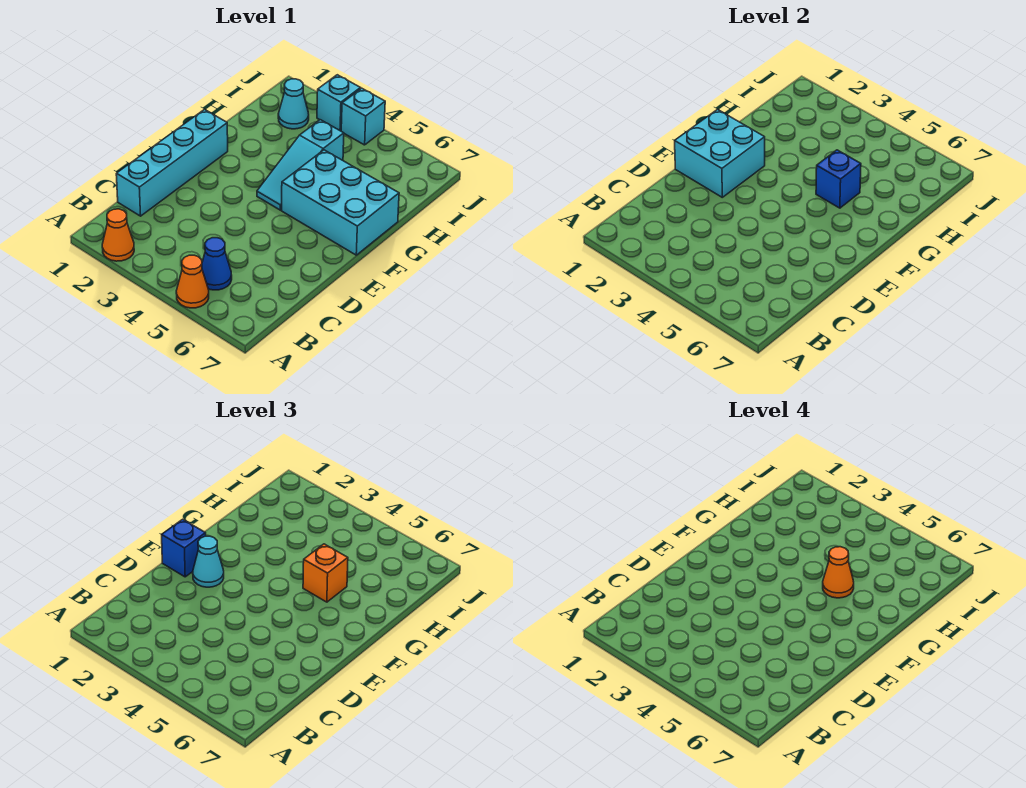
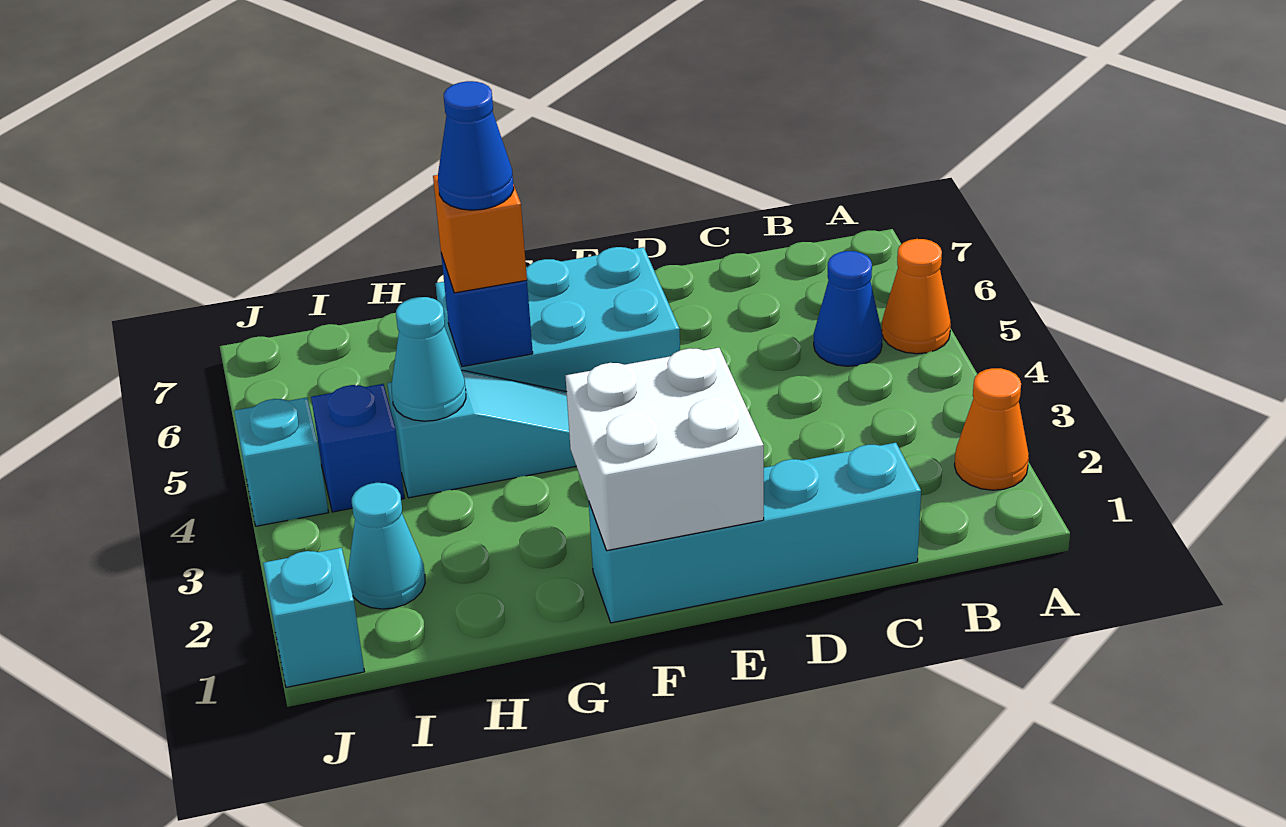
cyan brick E1:F2 level 2 -> white brick E1:F2 level 2
blue brick E1 level 3 -> blue brick I4 level 1
cyan cone E2 level 3 -> cyan cone H4 level 2
cyan brick F5:G7 level 1 -> cyan brick E5:G6 level 1
orange cone G5 level 4 -> blue cone G5 level 4
cyan brick J3 level 1 -> cyan brick J1 level 1

